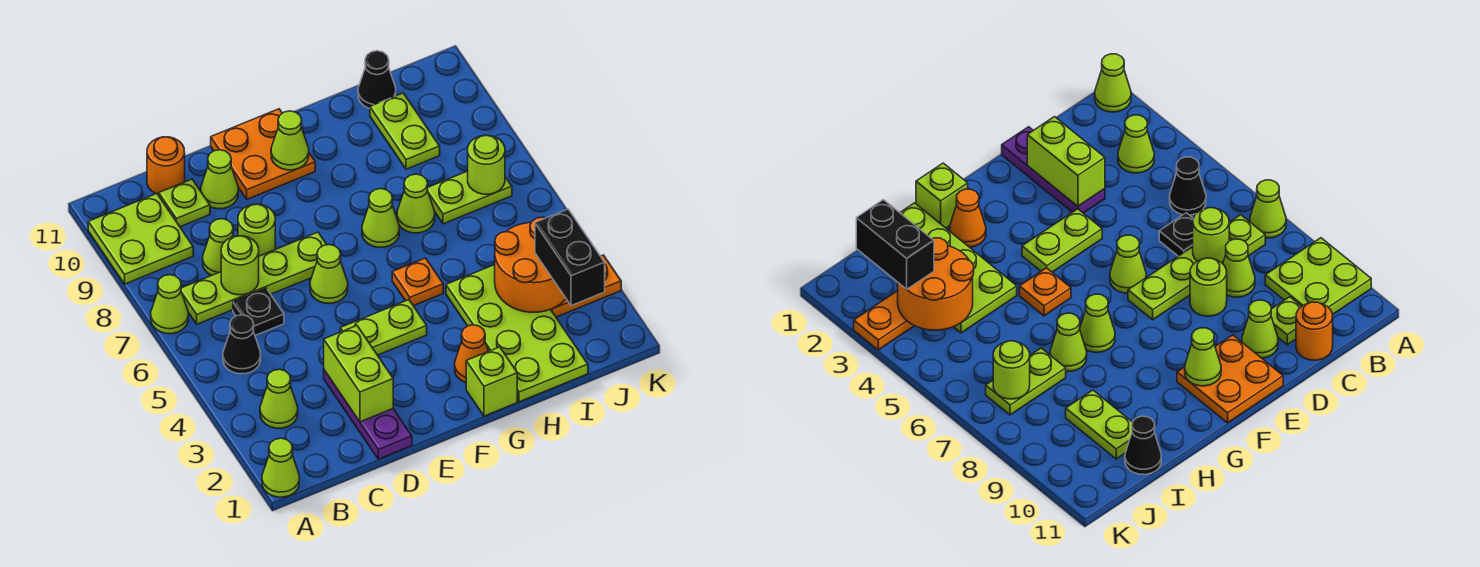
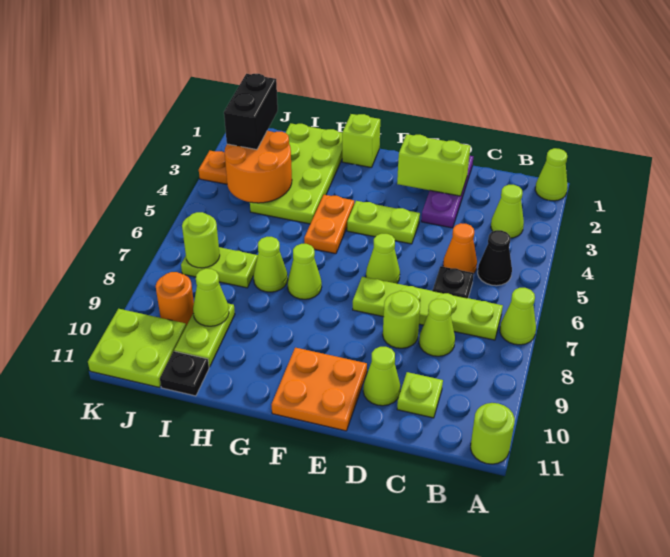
lime plate A9:B10 level 1 -> lime plate J10:K11 level 1
lime round brick C7 level 2 -> lime round brick A11 level 1
orange round brick C11 level 1 -> orange round brick J9 level 1
lime brick D2:D3 level 2 -> lime brick D2:E2 level 2
lime cone F10 level 2 -> lime cone I9 level 2
orange cone G2 level 1 -> orange cone C5 level 1
orange plate G5 level 1 -> orange plate G4:G5 level 1
black cone I11 level 1 -> black plate I11 level 1

